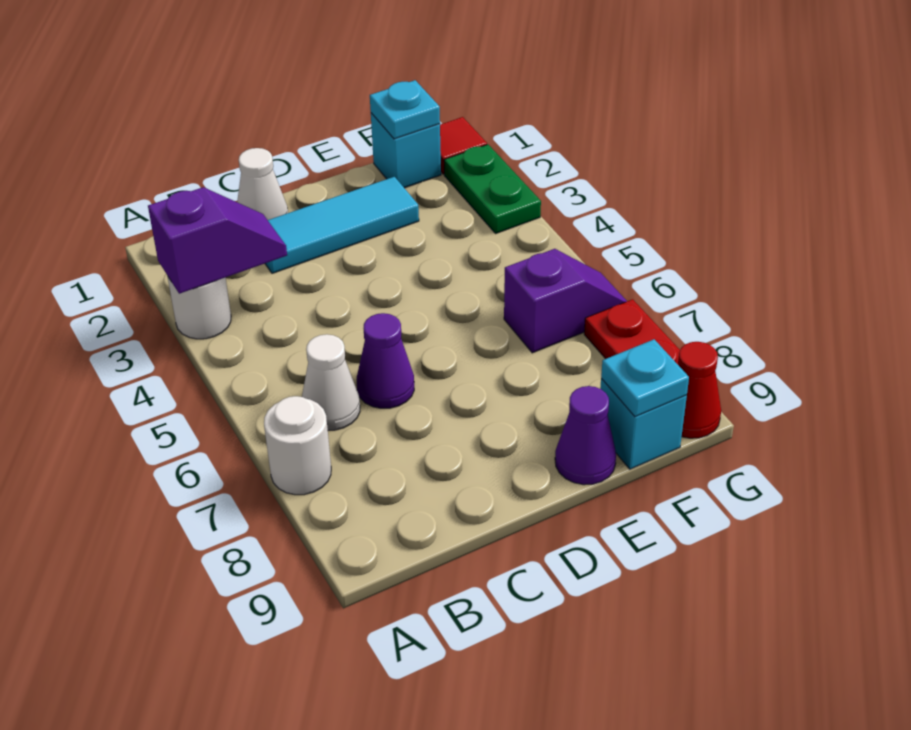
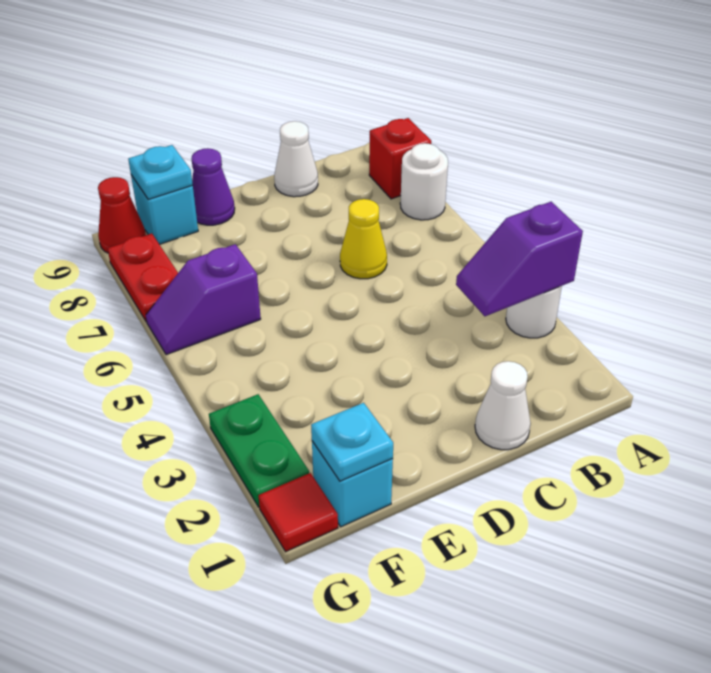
none -> red brick A8 level 1
white cone B6 level 1 -> white cone C9 level 1
cyan tile C2:E2 level 1 -> none
purple cone C6 level 1 -> yellow cone C6 level 1

